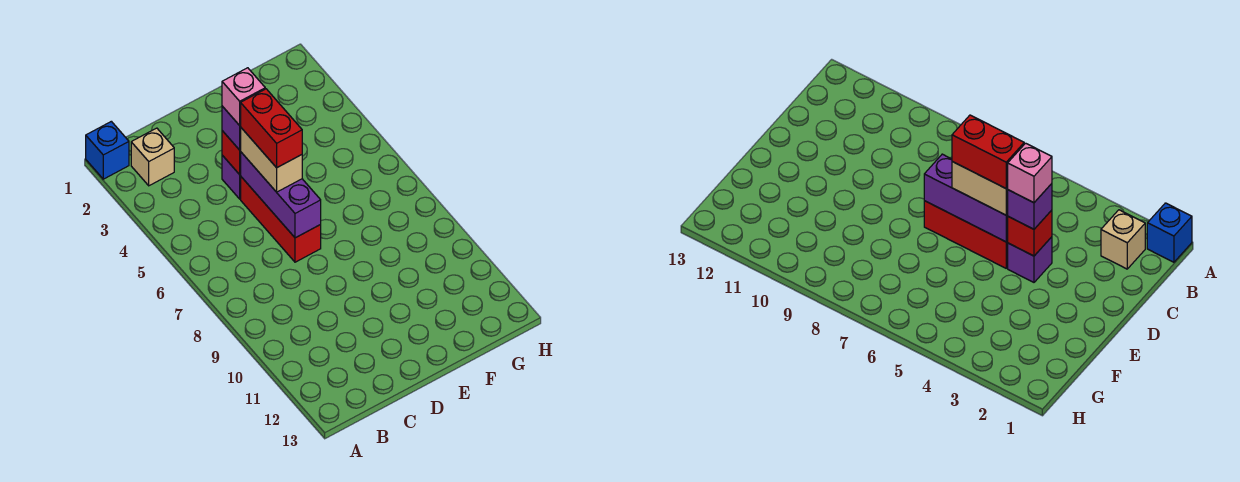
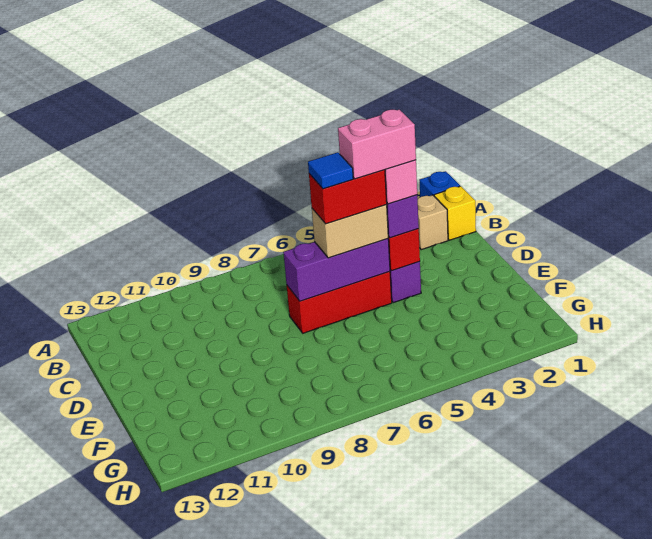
none -> yellow brick B1 level 1
none -> pink brick D4:D5 level 5
none -> blue tile D6 level 5

